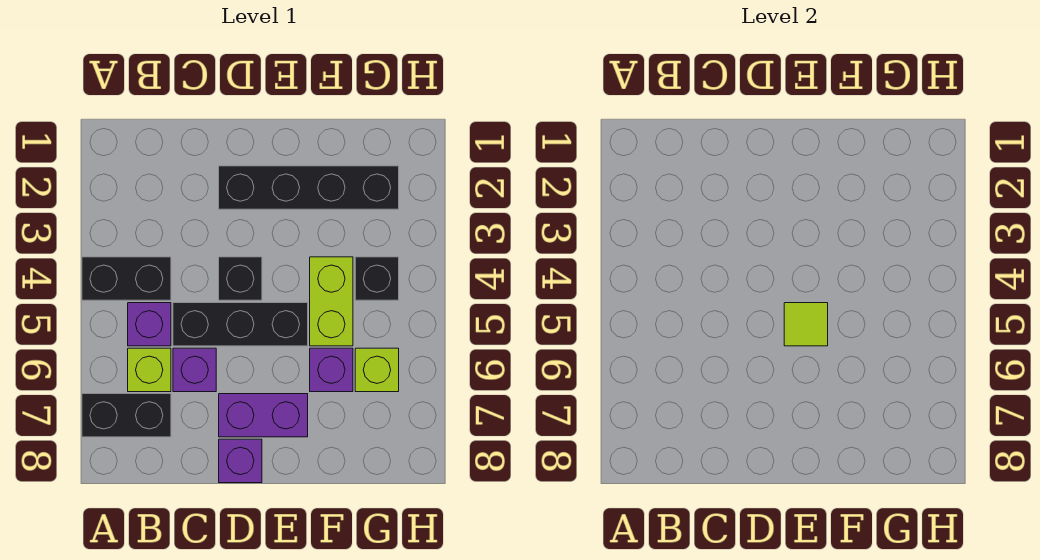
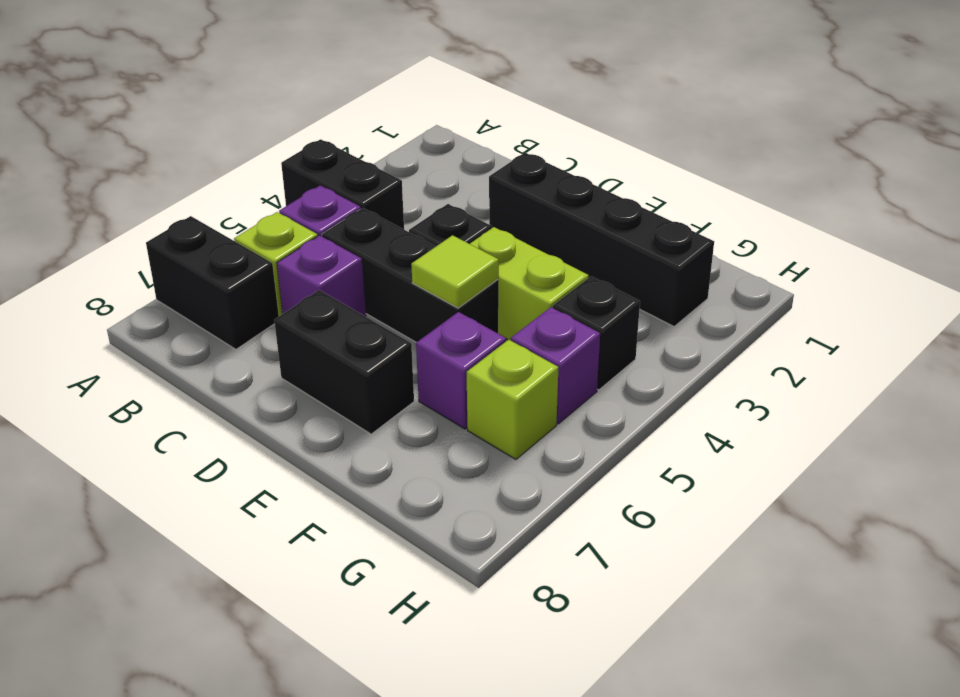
purple brick D7:E7 level 1 -> black brick D7:E7 level 1
purple brick D8 level 1 -> purple brick G5 level 1
lime brick F4:F5 level 1 -> lime brick E4:F4 level 1

